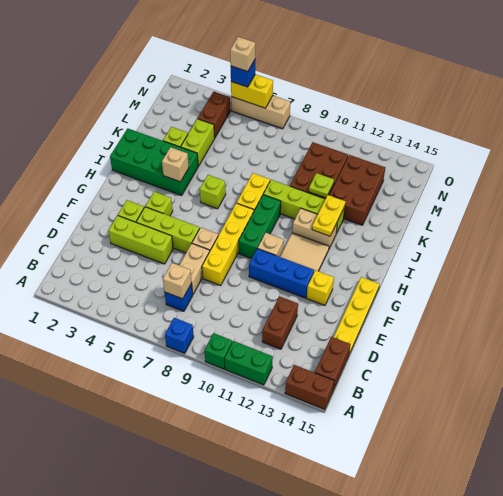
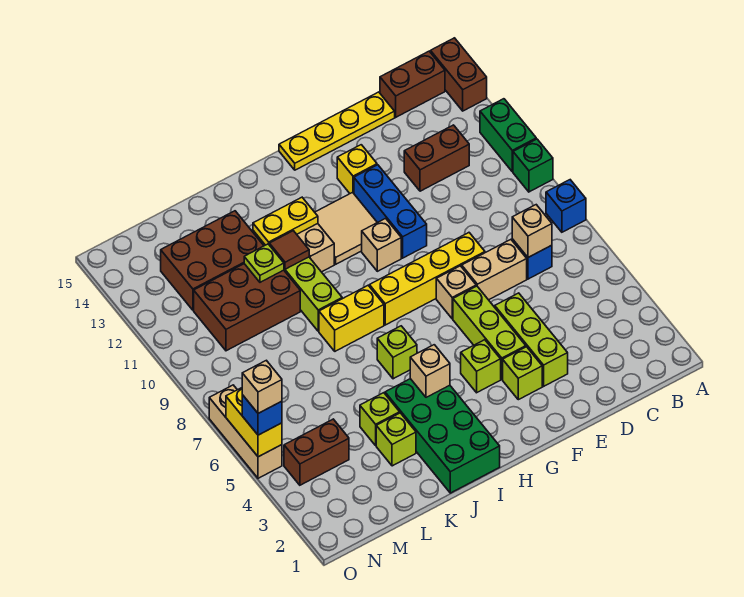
green brick G9:I9 level 1 -> none
none -> brown tile J11 level 2
lime brick K4:L4 level 1 -> lime brick K4 level 1

